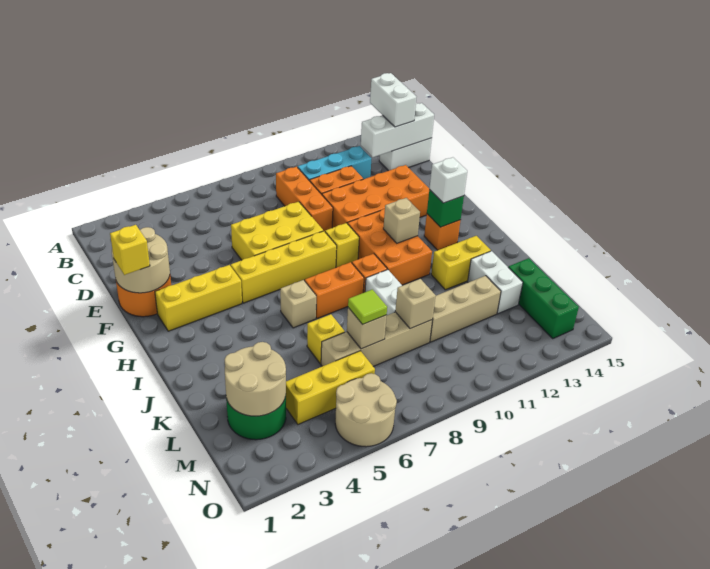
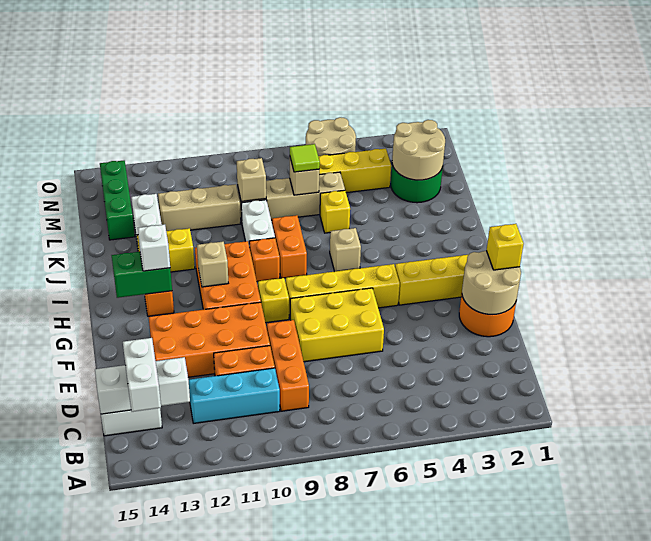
green brick H13 level 2 -> green brick H13:H14 level 2
orange brick I7:I8 level 1 -> orange brick I8:J8 level 1

